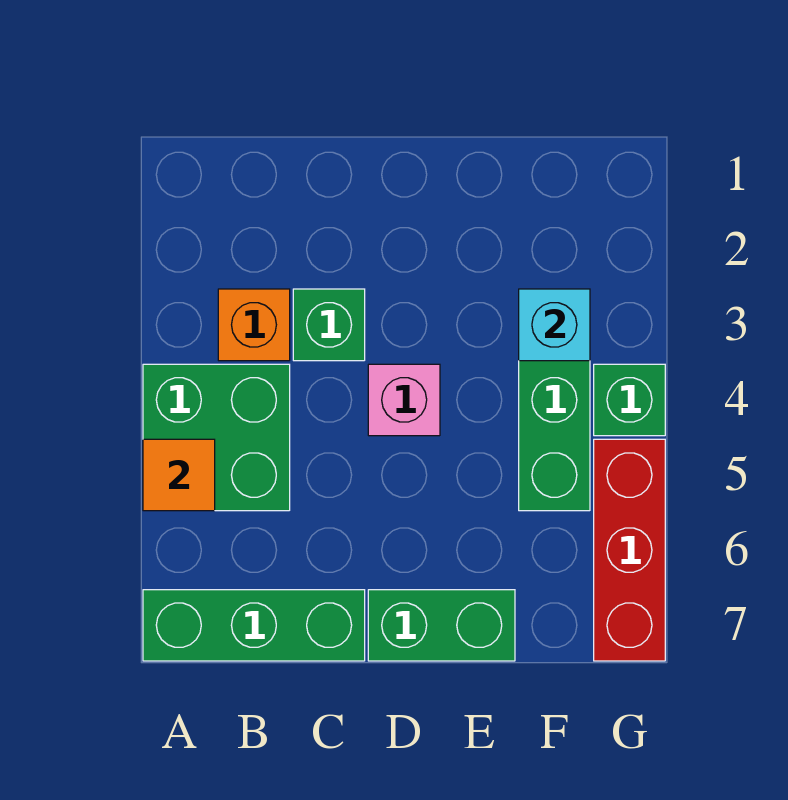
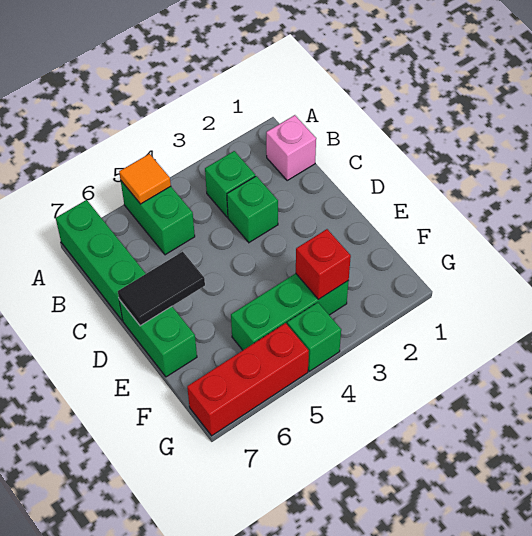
green brick A4:B5 level 1 -> green brick A5:B5 level 1
orange brick B3 level 1 -> green brick B3 level 1
pink brick D4 level 1 -> pink brick B1 level 1
none -> black tile D6:D7 level 2
cyan brick F3 level 2 -> red brick F3 level 2

